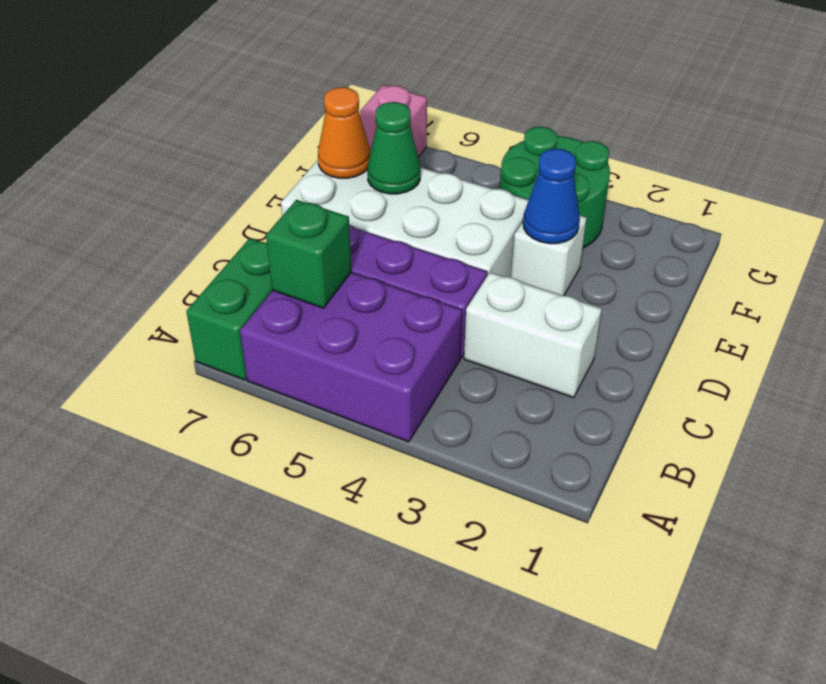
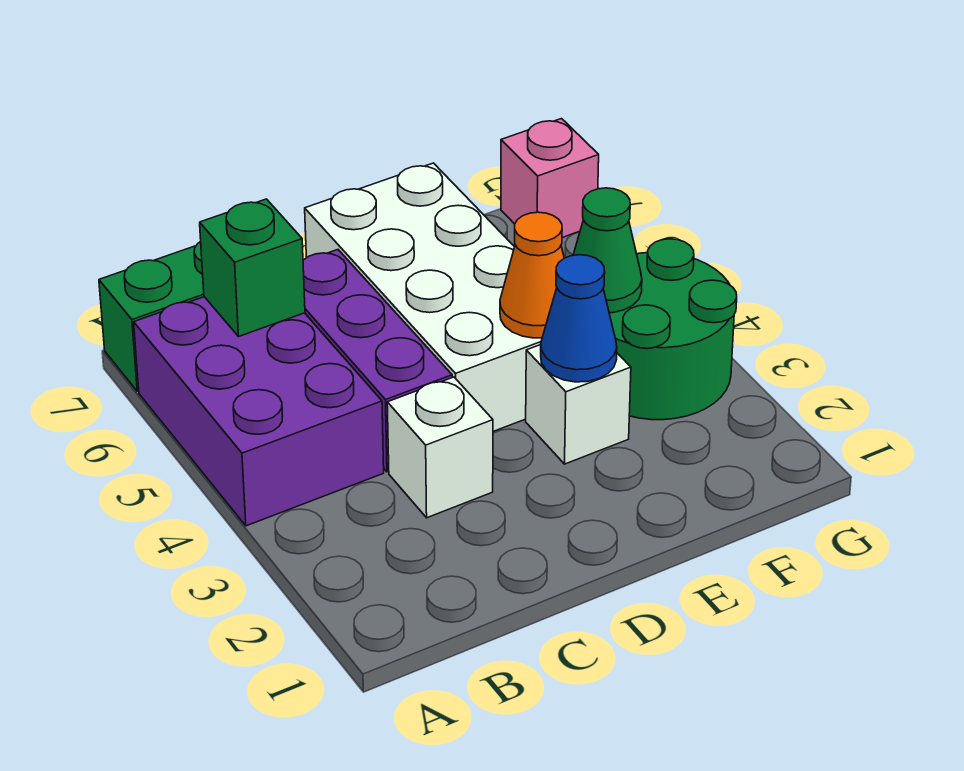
white brick C2:C3 level 1 -> white brick C3 level 1
green cone E6 level 2 -> green cone F4 level 2
orange cone E7 level 2 -> orange cone E4 level 2

